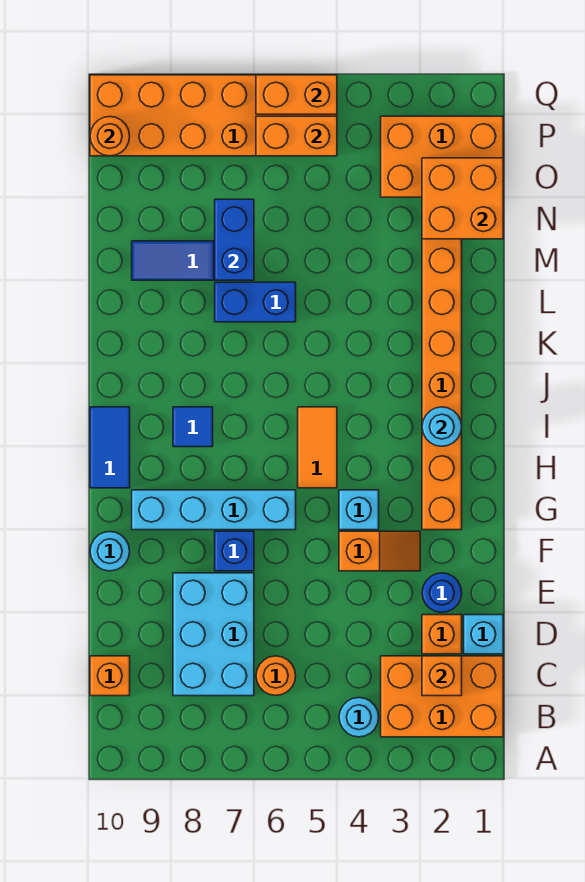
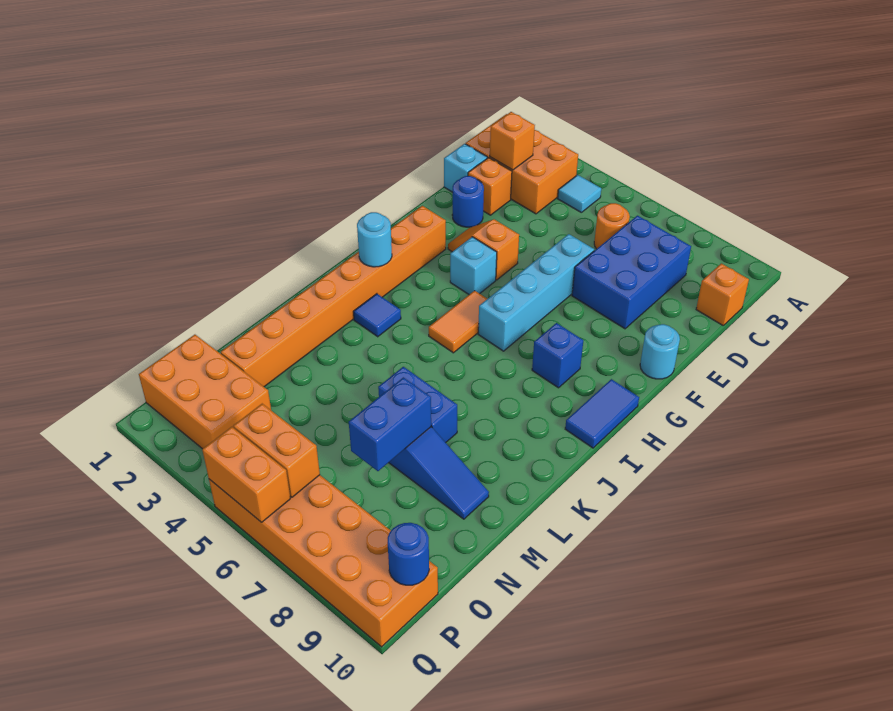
cyan round brick B4 level 1 -> cyan tile B4 level 1
cyan brick C7:E8 level 1 -> blue brick C7:E8 level 1
blue brick F7 level 1 -> blue brick H8 level 1
cyan brick G6:G9 level 1 -> cyan brick E6:H6 level 1
blue tile I8 level 1 -> blue tile J3 level 1
orange brick N1:O2 level 2 -> none
orange round brick P10 level 2 -> blue round brick P10 level 2

